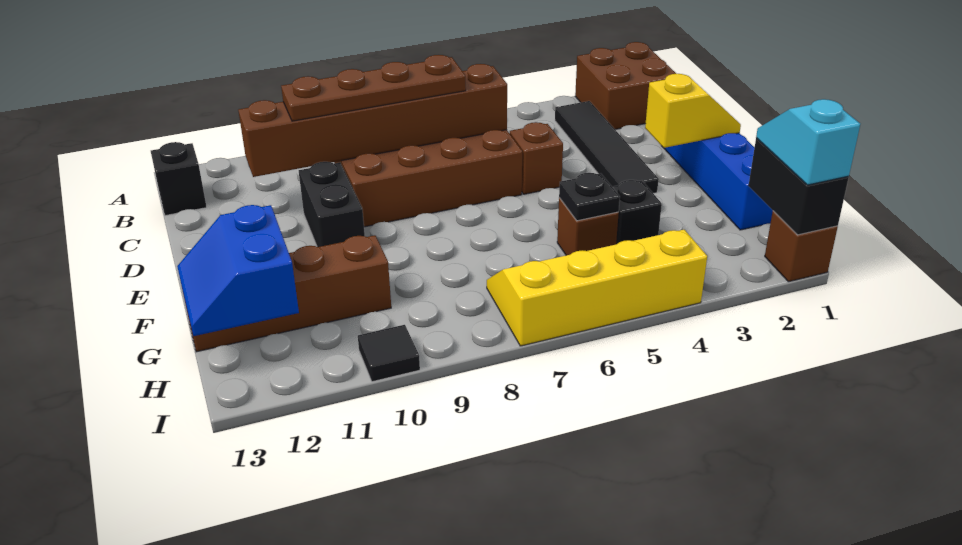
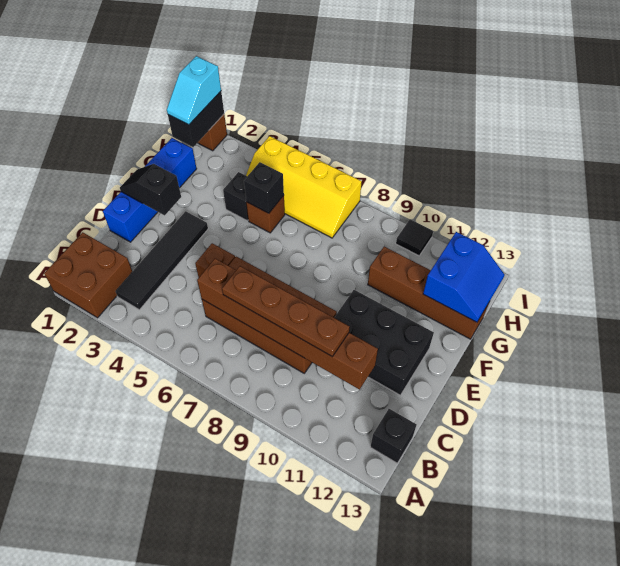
black brick D10:E10 level 1 -> black brick D10:E12 level 1
yellow slope E1:E2 level 2 top 2 -> black slope E1:E2 level 2 top 2
black plate G5 level 2 -> black brick G5 level 2

